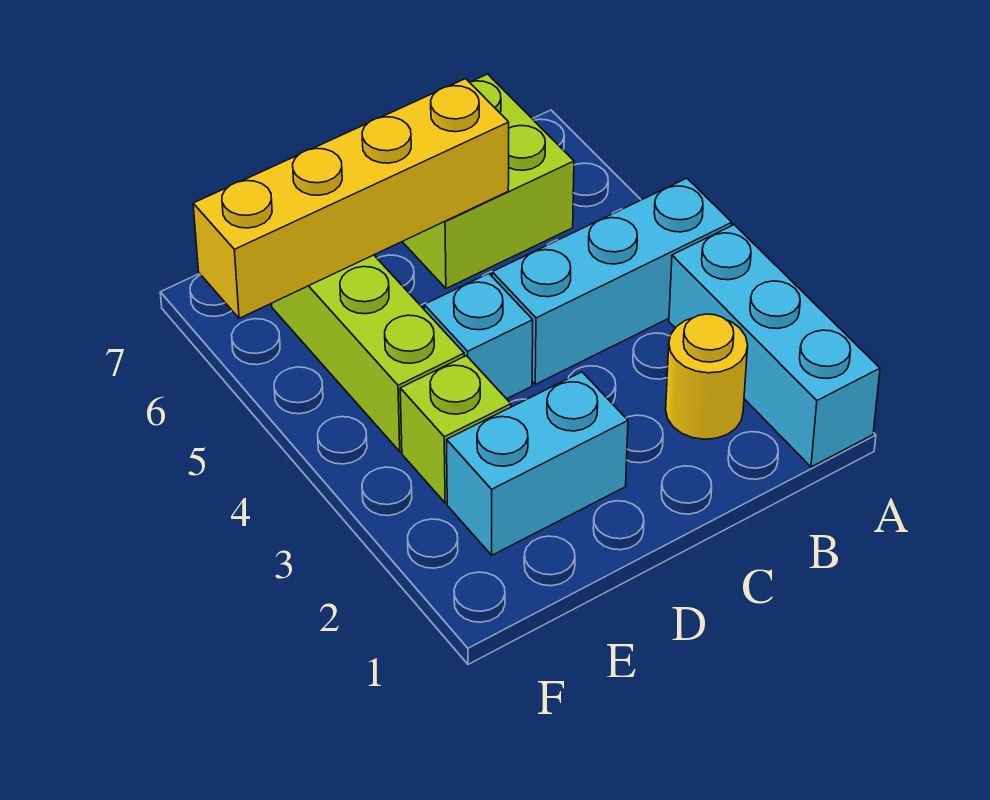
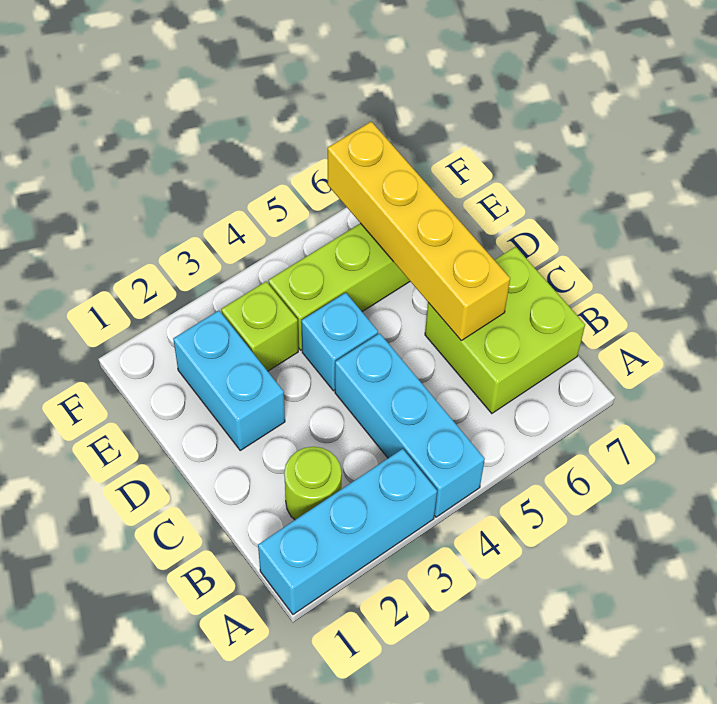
yellow round brick B2 level 1 -> lime round brick B2 level 1

